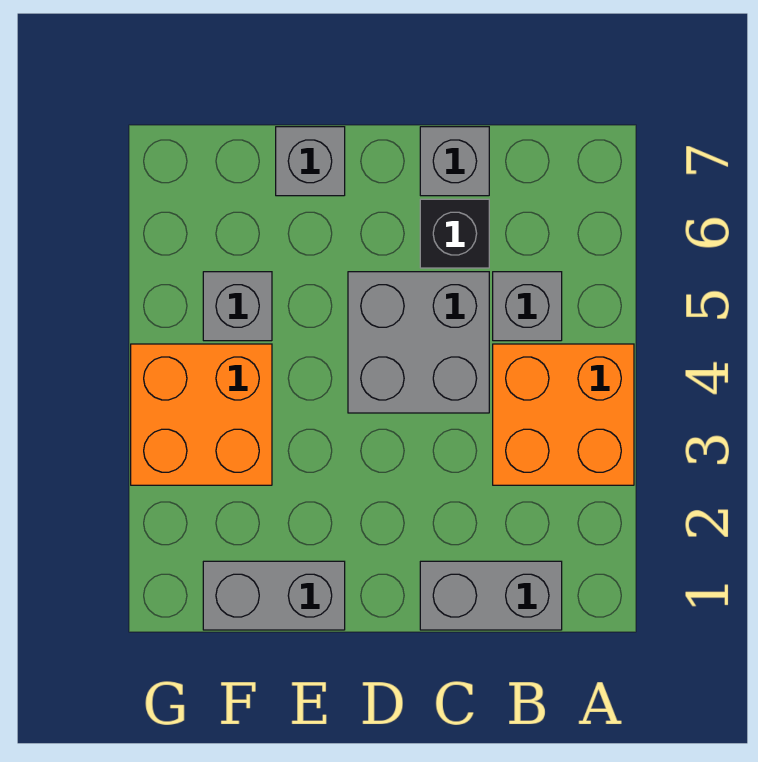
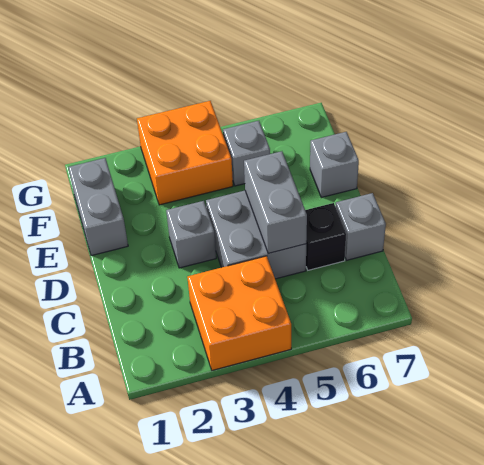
grey brick B1:C1 level 1 -> grey brick C5:D5 level 2
grey brick B5 level 1 -> grey brick D3 level 1

